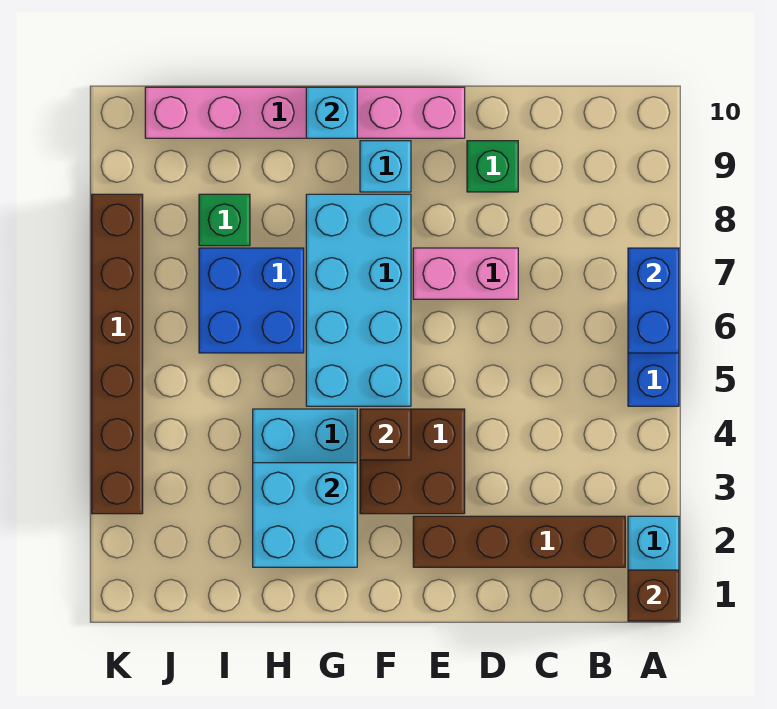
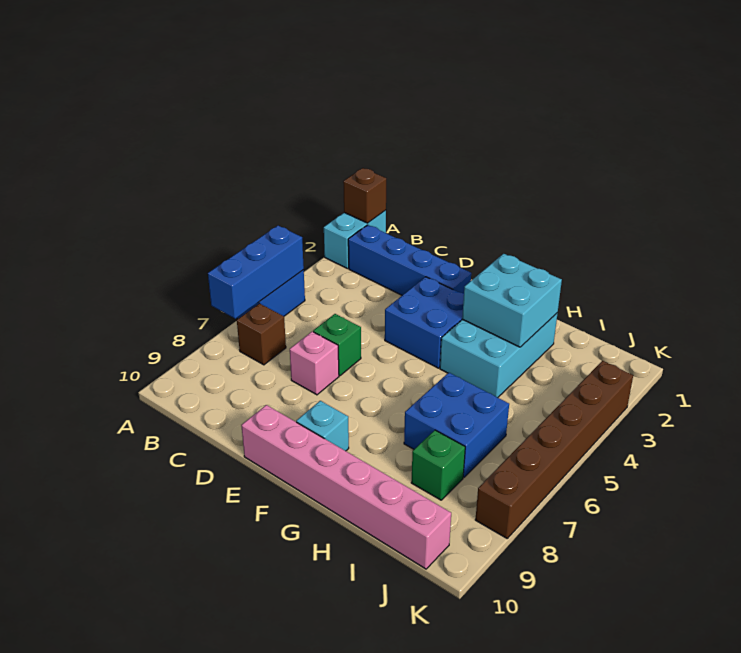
blue brick A6:A7 level 2 -> blue brick A5:A7 level 2
brown brick B2:E2 level 1 -> blue brick B2:E2 level 1
pink brick D7:E7 level 1 -> pink brick D7 level 1
green brick D9 level 1 -> green brick D6 level 1
brown brick E3:F4 level 1 -> blue brick E3:F4 level 1
brown brick F4 level 2 -> brown brick B7 level 1
cyan brick F5:G8 level 1 -> none
cyan brick G10 level 2 -> none

